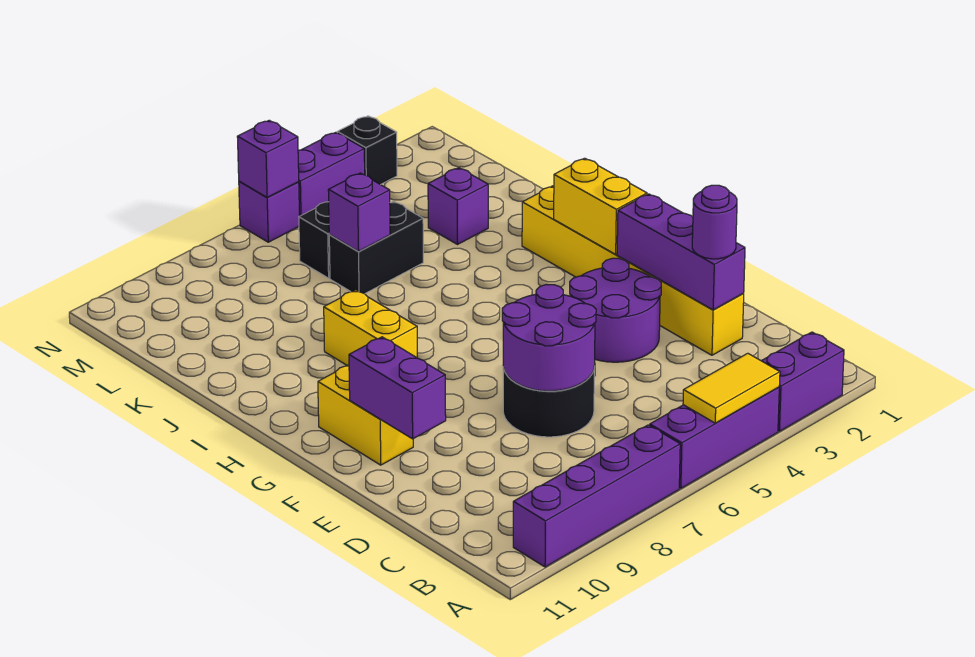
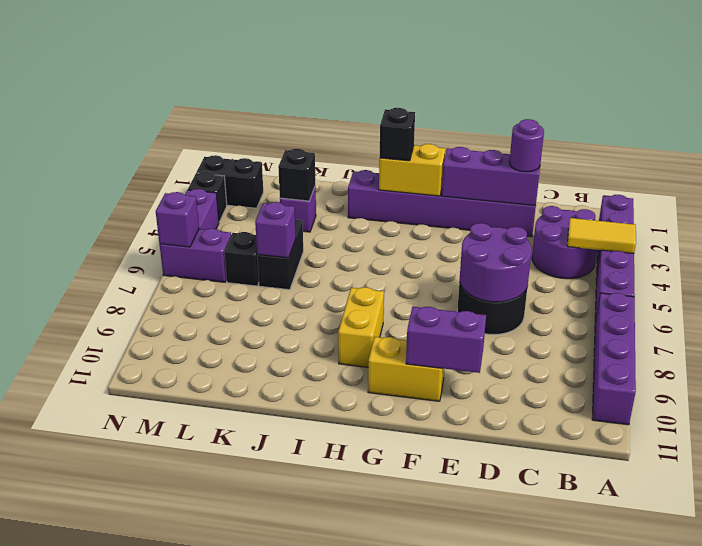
yellow tile A4:A5 level 2 -> yellow tile A4:B4 level 2
yellow brick D2:I2 level 1 -> purple brick D2:I2 level 1
purple round brick E3:F4 level 1 -> purple round brick B3:C4 level 1
none -> black brick H2 level 3
yellow brick H8:I8 level 1 -> yellow brick H8:H9 level 1
none -> black brick K3 level 2
none -> black brick M2:N2 level 1
purple brick N6 level 1 -> purple brick M6:N6 level 1

